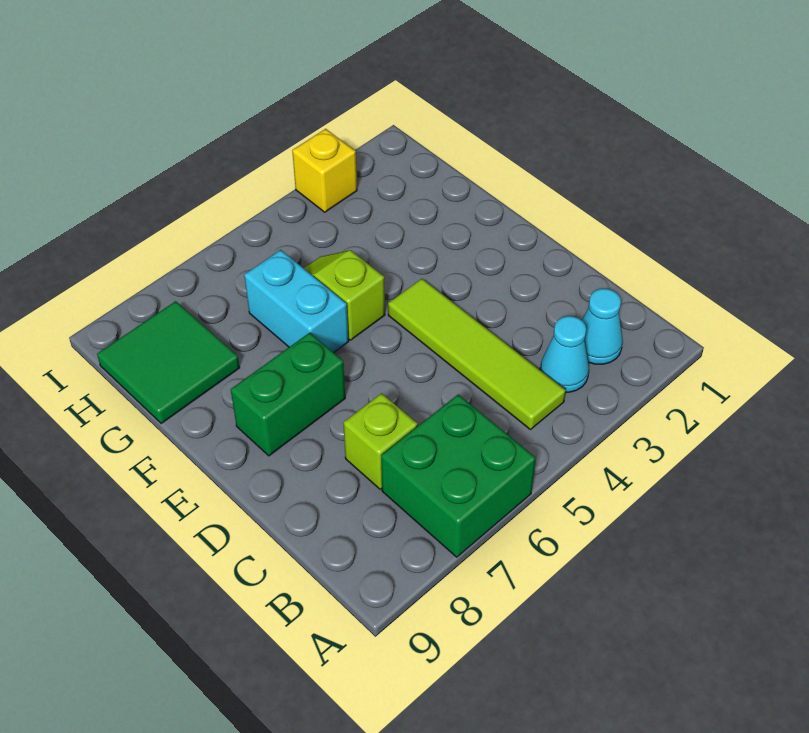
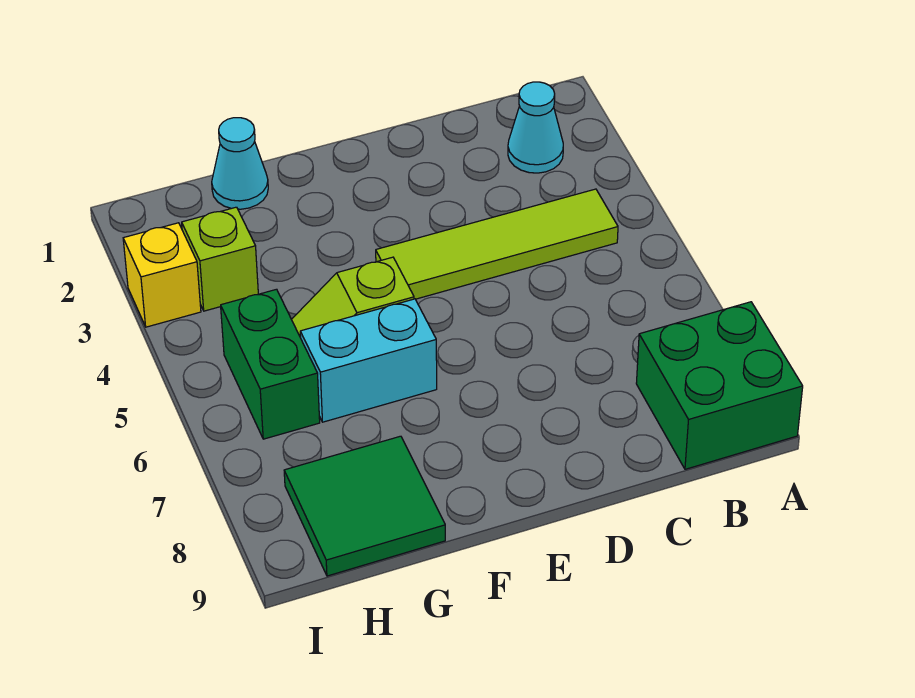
green brick A6:B7 level 1 -> green brick A8:B9 level 1
cyan cone B3 level 1 -> cyan cone G1 level 1
lime brick C7 level 1 -> lime brick H3 level 1
green brick E7:E8 level 1 -> green brick H5:H6 level 1

